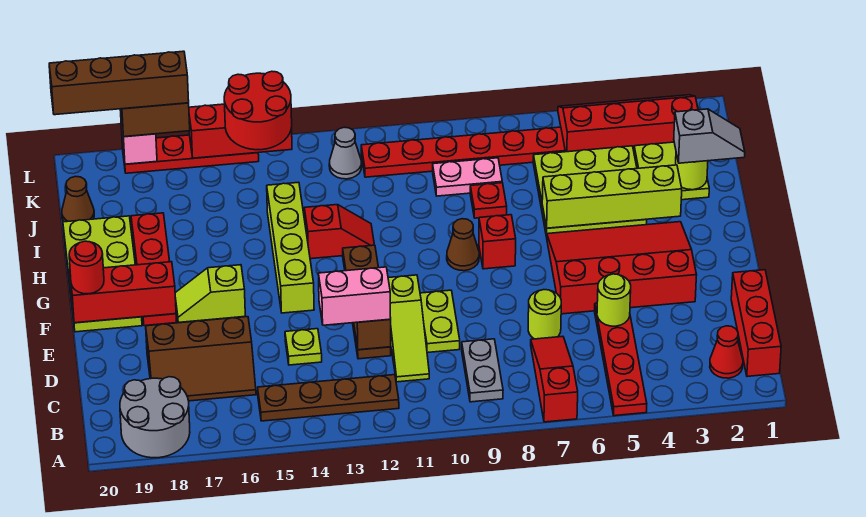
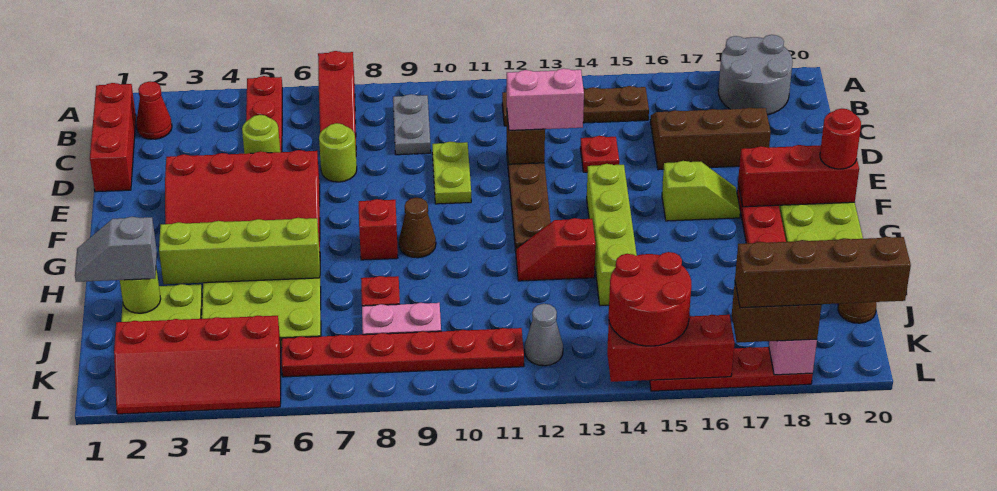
lime slope C11:E11 level 1 top E -> none
lime plate D14 level 1 -> red plate D14 level 1

